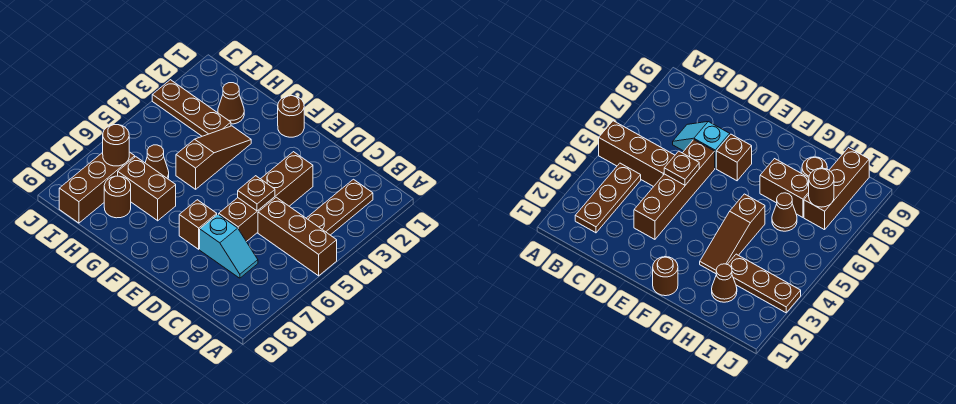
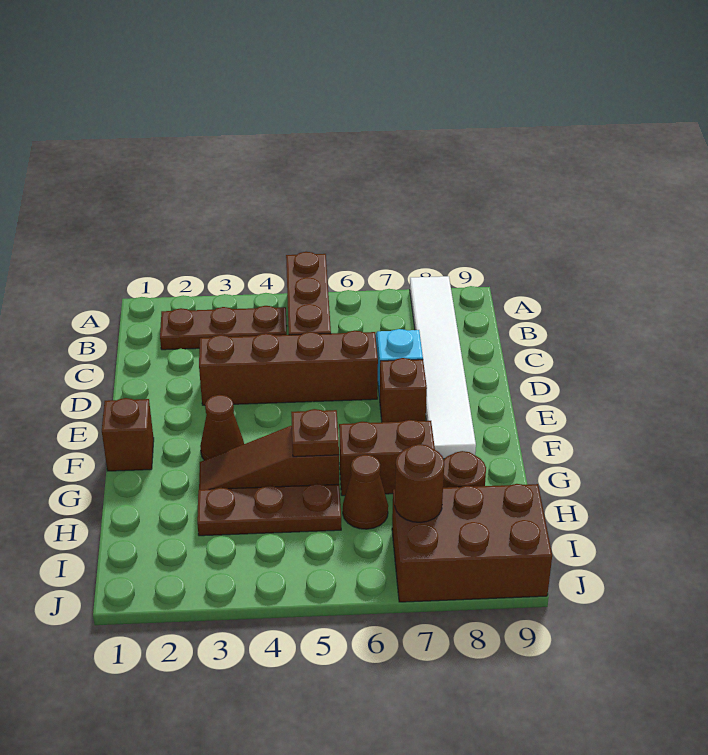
none -> white tile A8:F8 level 1
brown plate D5 level 2 -> brown plate G5 level 2
brown round brick F1 level 1 -> brown brick F1 level 1
brown brick G7:H7 level 1 -> brown brick G6:G7 level 1
brown cone H2 level 1 -> brown cone F3 level 1
brown plate H3:J3 level 1 -> brown plate H3:H5 level 1
brown brick I7:I9 level 1 -> brown brick I7:J9 level 1

